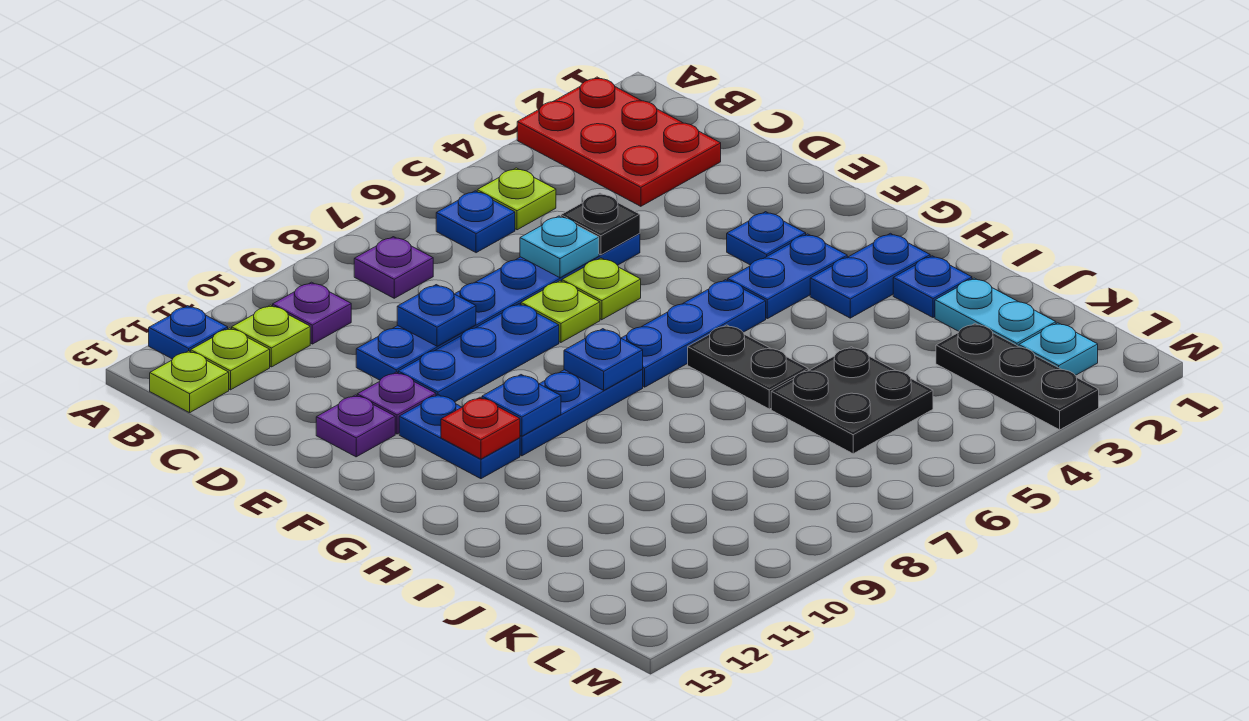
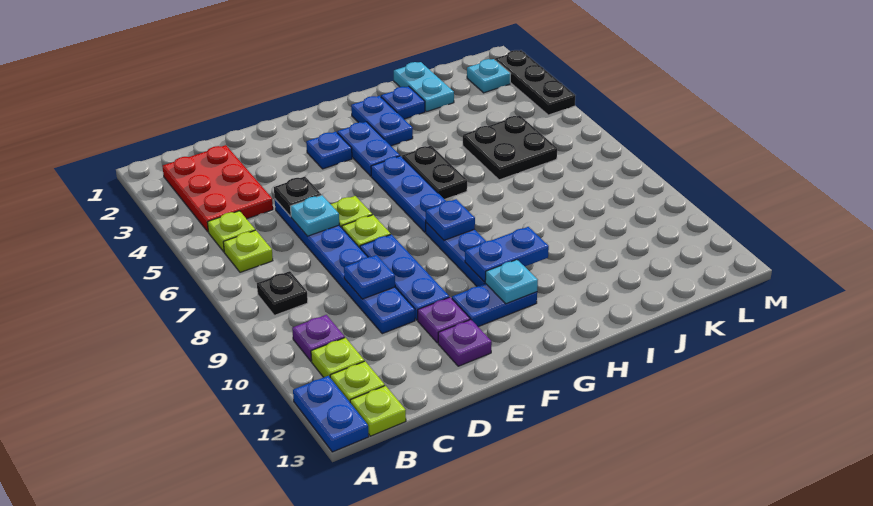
red plate A2:C3 level 1 -> red plate B2:C4 level 1
blue plate A12 level 1 -> blue plate A12:A13 level 1
blue plate B6 level 1 -> lime plate B6 level 1
purple plate B8 level 1 -> black plate B8 level 1
blue plate G10 level 2 -> blue plate G10:H10 level 2
red plate G11 level 2 -> cyan plate G11 level 2
black plate H6:I6 level 1 -> black plate H5:H6 level 1
cyan plate J2:K2 level 1 -> cyan plate J1:J2 level 1
black plate K3:M3 level 1 -> black plate M2:M4 level 1

